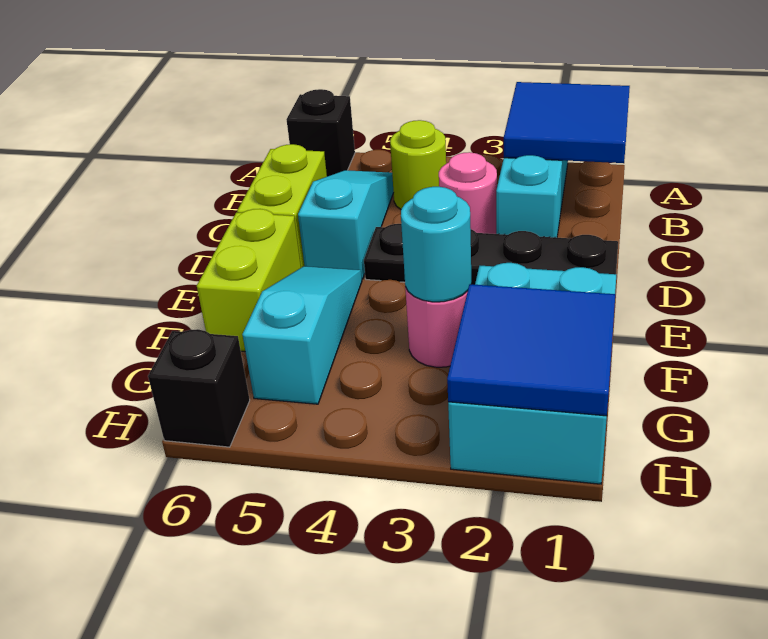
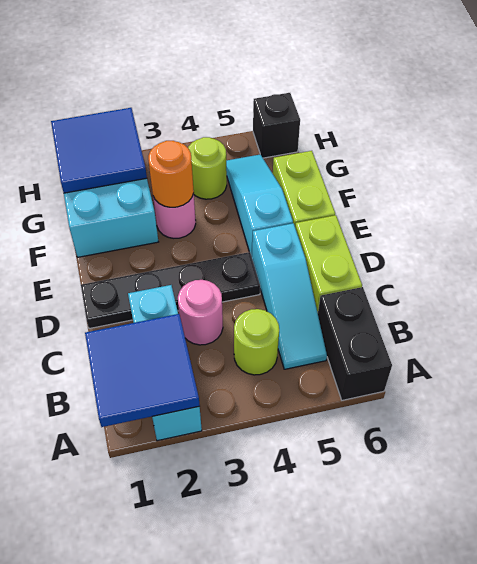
black brick A6 level 1 -> black brick A6:B6 level 1
cyan slope E5:G5 level 1 top G -> cyan slope E5:G5 level 1 top E
cyan round brick F3 level 2 -> orange round brick F3 level 2
none -> lime round brick G4 level 1

